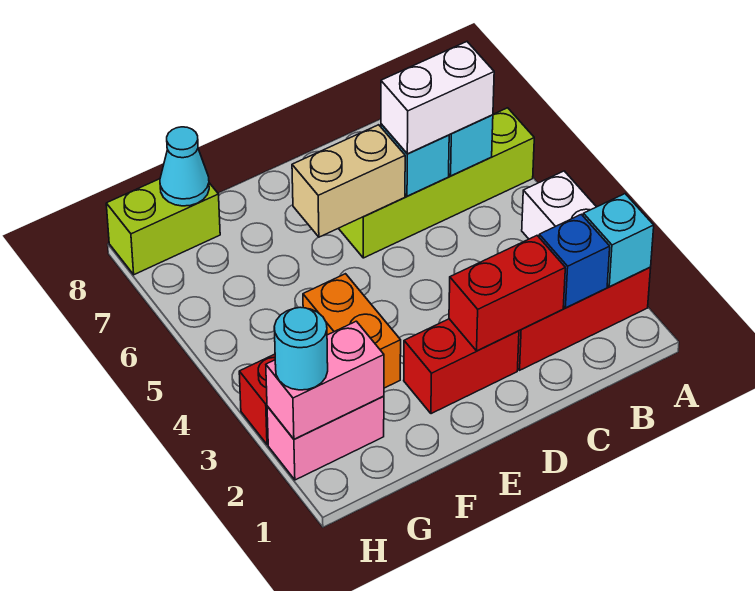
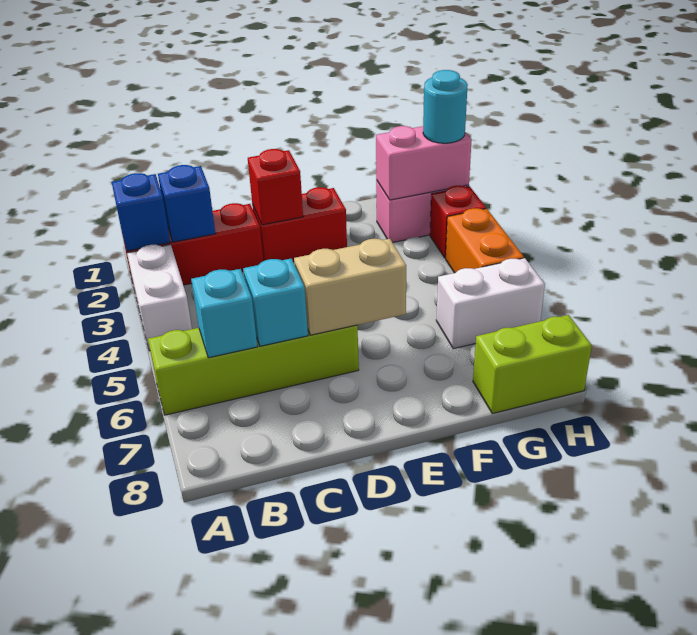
cyan brick A2 level 2 -> blue brick A2 level 2
white brick B6:C6 level 3 -> white brick G6:H6 level 1
red brick C2:D2 level 2 -> red brick D2 level 2
orange brick F3:F4 level 1 -> orange brick H4:H5 level 1
cyan cone G8 level 2 -> none

